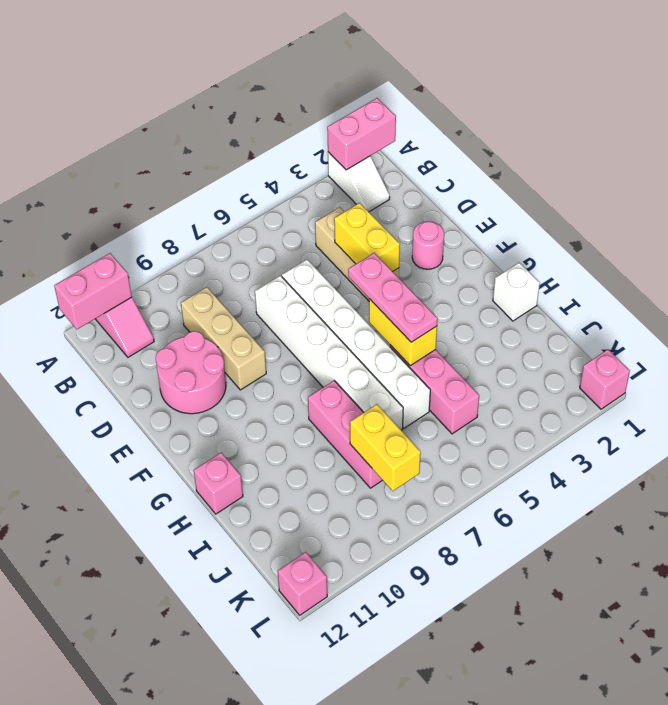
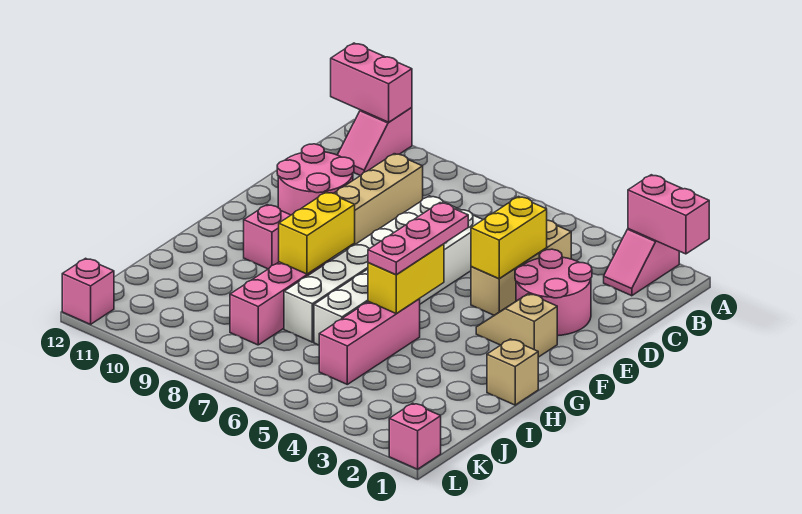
white slope A2:B2 level 1 top A -> pink slope A2:B2 level 1 top A
pink round brick E2 level 1 -> pink round brick D2:E3 level 1
none -> tan slope F2:F3 level 1 top 2
white brick H1 level 1 -> tan brick H1 level 1
pink brick H12 level 1 -> pink brick G10 level 1
yellow brick J8:K8 level 2 -> yellow brick G8:H8 level 2

